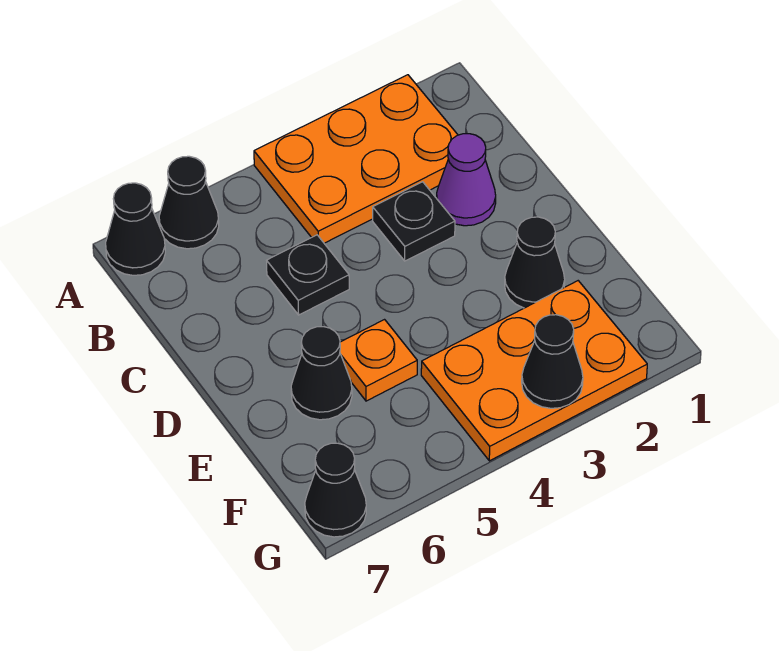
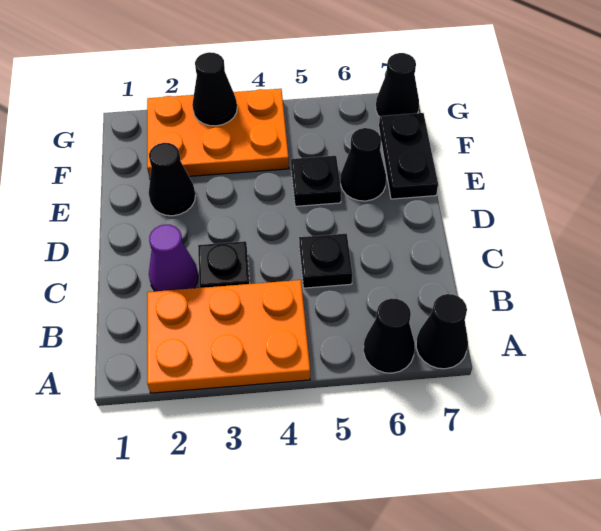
orange plate E5 level 1 -> black plate E5 level 1
none -> black plate E7:F7 level 1

